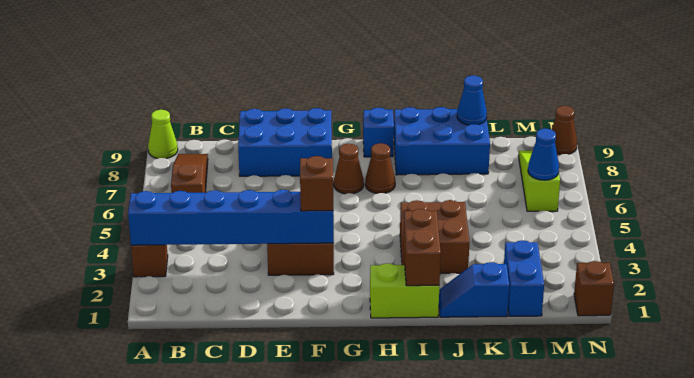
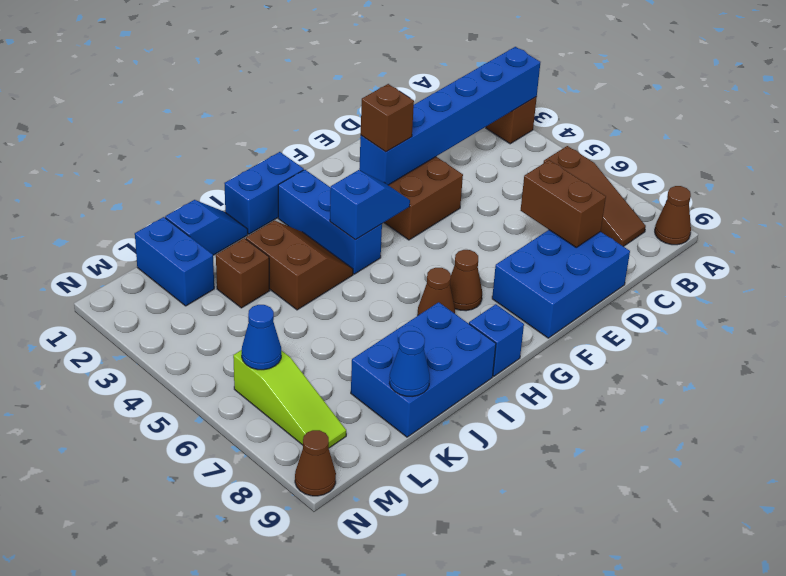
lime cone A9 level 1 -> brown cone A9 level 1
none -> blue slope G4:H4 level 2 top H
lime brick H1:I1 level 1 -> blue brick H1:I1 level 1
none -> blue brick H2:H4 level 1
brown brick I1:I2 level 2 -> brown brick D7:D8 level 2
brown brick I3:J4 level 1 -> brown slope I3:J4 level 1 top J
brown brick N1 level 1 -> brown brick K3 level 1

